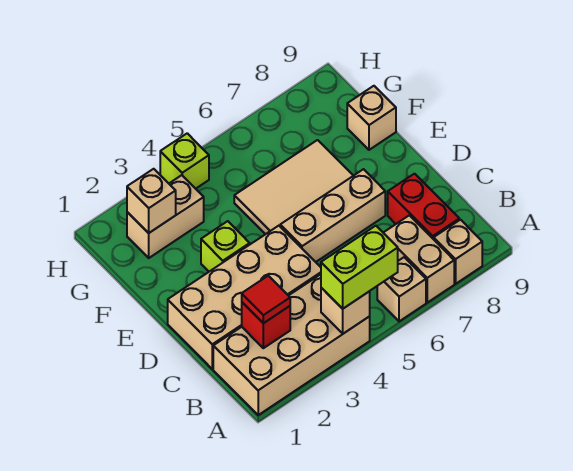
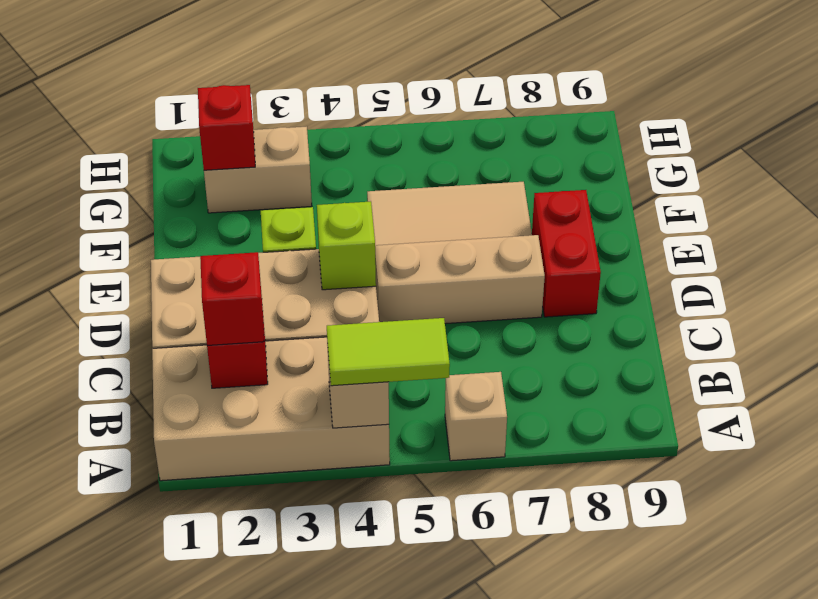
lime brick A4:A5 level 3 -> lime tile A4:A5 level 3
tan brick A7:B7 level 1 -> none
tan brick A8 level 1 -> none
red tile B2 level 3 -> red brick B2 level 3
red brick B8:C8 level 1 -> red brick D8:E8 level 1
tan brick F9 level 1 -> none
tan brick G2 level 2 -> red brick G2 level 2
lime brick H4 level 1 -> lime brick D4 level 2

